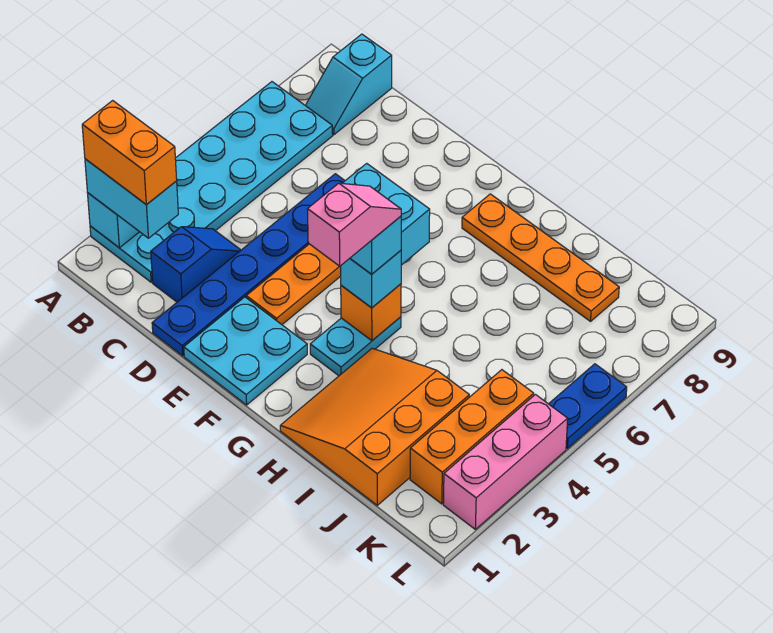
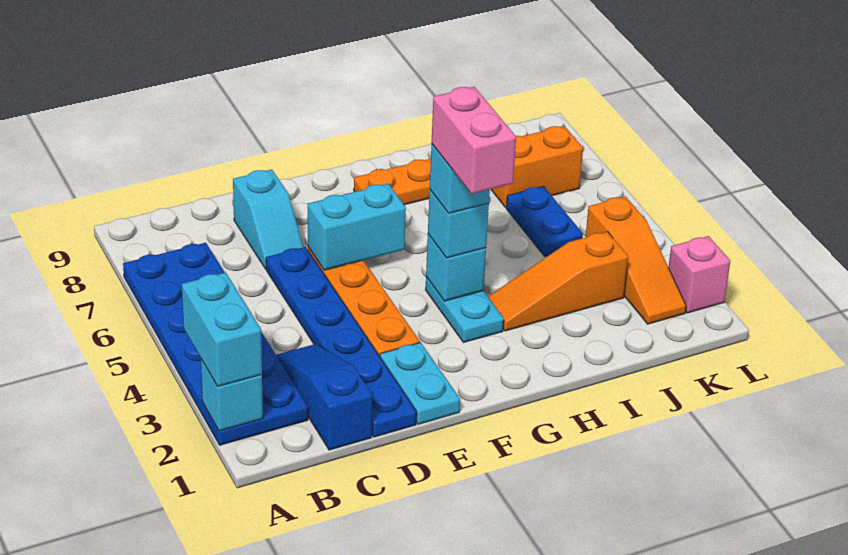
cyan plate A2:B7 level 1 -> blue plate A2:B7 level 1
cyan brick A2:B2 level 3 -> cyan brick A2:A3 level 3
orange brick A2:B2 level 4 -> orange brick J7:K7 level 1
cyan slope B8:B9 level 1 top 9 -> cyan slope D7:D8 level 1 top 8
blue slope C2:C3 level 1 top 2 -> blue slope C1:C3 level 1 top 1
cyan plate E1:F2 level 1 -> cyan plate E1:E2 level 1
pink slope G3:G4 level 5 top 3 -> pink brick G3:G4 level 5
orange brick G4 level 2 -> cyan brick G4 level 2
orange slope H1:J3 level 1 top J -> orange slope H3:J3 level 1 top J
orange brick K2:K4 level 1 -> orange slope K2:K4 level 1 top 4
pink brick L2:L4 level 1 -> pink brick L2 level 1
blue plate L5:L6 level 1 -> blue plate J5:J6 level 1

